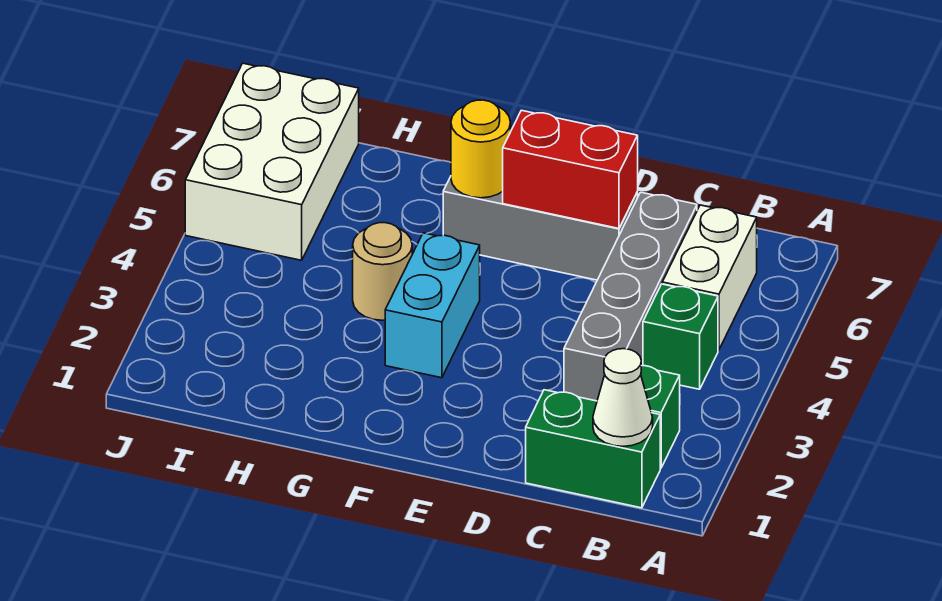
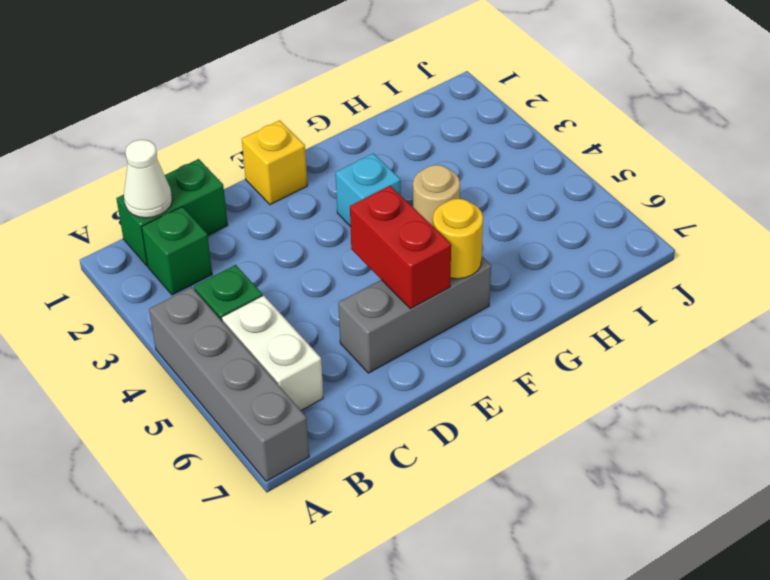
grey brick C3:C6 level 1 -> grey brick A4:A7 level 1
red brick D6:E6 level 2 -> red brick E5:E6 level 2
none -> yellow brick E1 level 1
cyan brick F3:F4 level 1 -> cyan brick F3 level 1
white brick I5:J7 level 1 -> none

